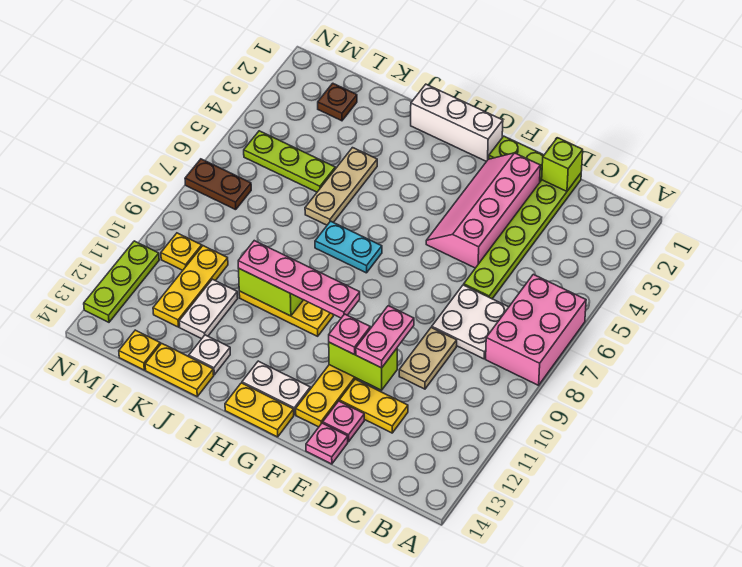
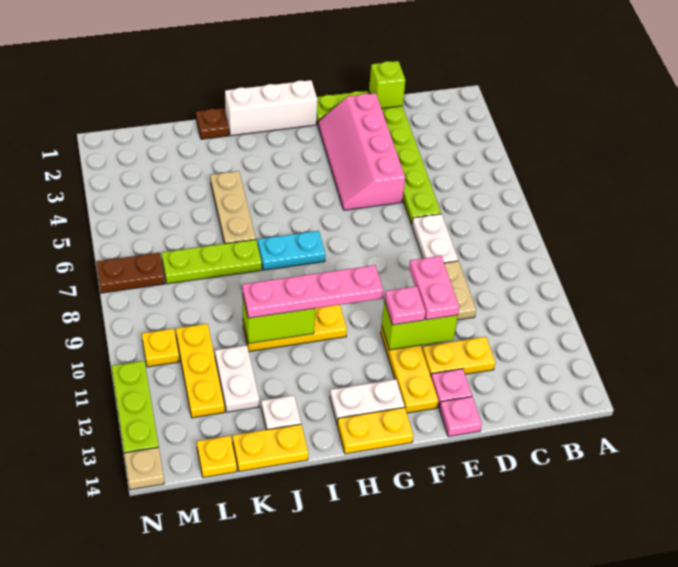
pink brick A6:B8 level 1 -> none
white plate C7:D8 level 1 -> white plate D7:D8 level 1
lime plate K5:M5 level 1 -> lime plate J7:L7 level 1
brown plate L2 level 1 -> brown plate J1 level 1
none -> tan plate N14 level 1

